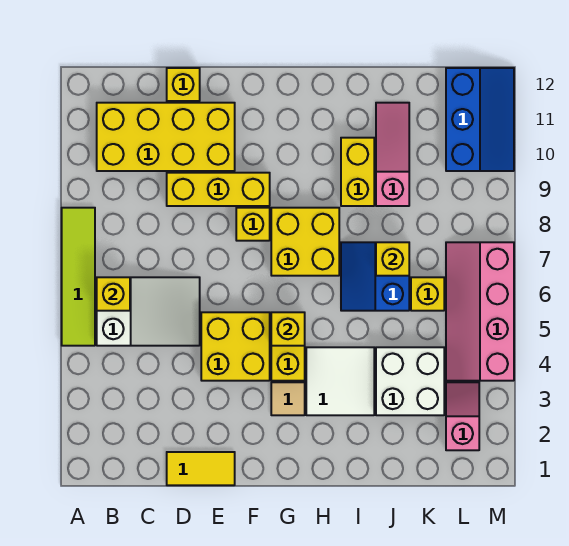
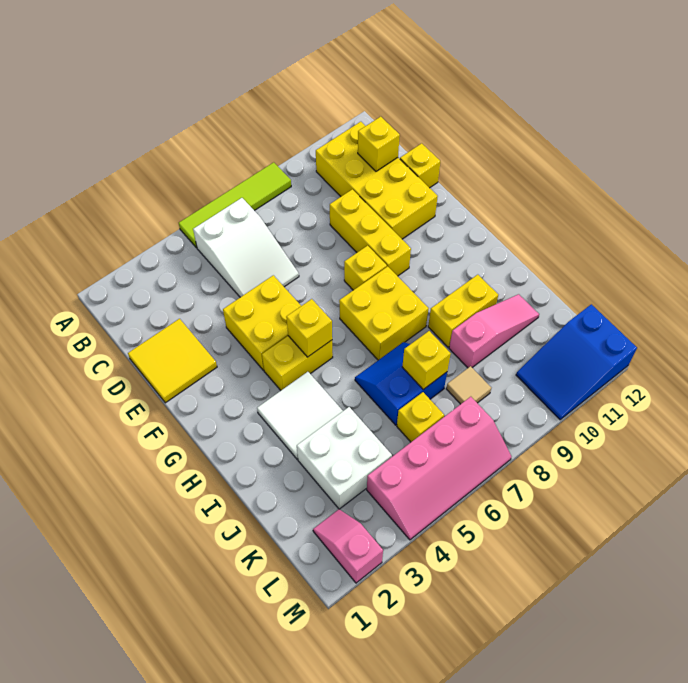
yellow brick B6 level 2 -> yellow brick C11 level 2
yellow tile D1:E1 level 1 -> yellow tile D1:E2 level 1
tan tile G3 level 1 -> tan tile K8 level 1
pink slope L2:L3 level 1 top 2 -> pink slope L2:M2 level 1 top M
pink slope L4:M7 level 1 top M -> pink slope L4:M7 level 1 top L
blue slope L10:M12 level 1 top L -> blue slope L10:M12 level 1 top 12

